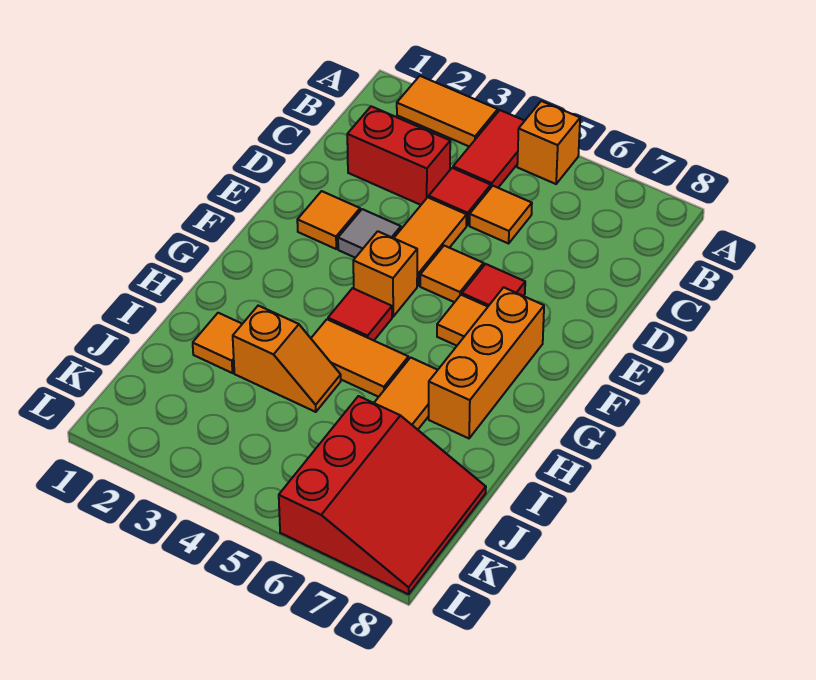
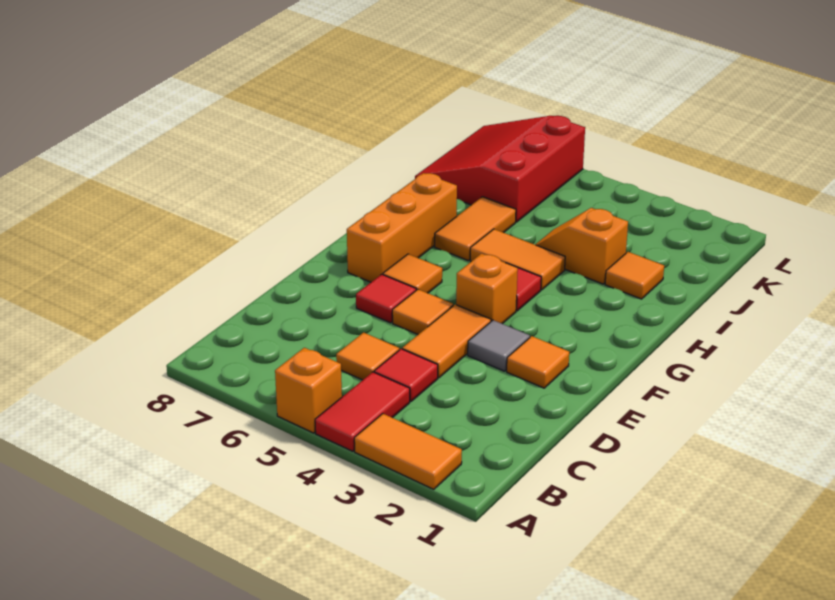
red brick C2:C3 level 1 -> none

